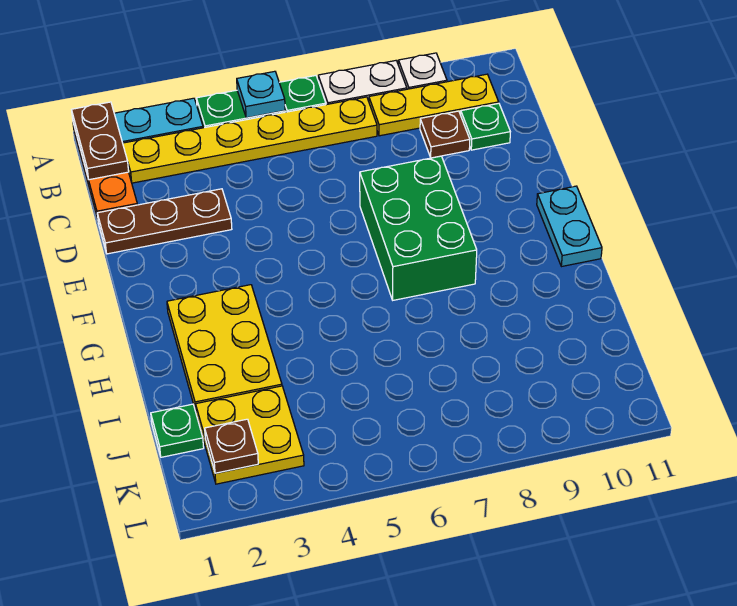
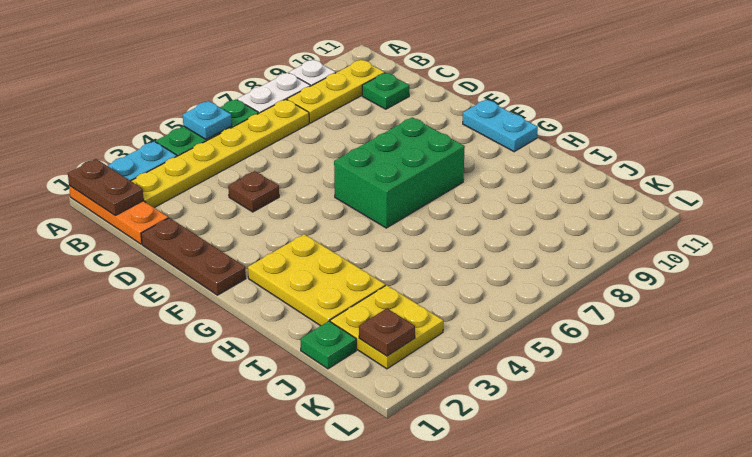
brown plate C9 level 1 -> brown plate D4 level 1
brown plate D1:D3 level 1 -> brown plate D1:F1 level 1
green brick E7:G8 level 1 -> green brick F6:G8 level 1

